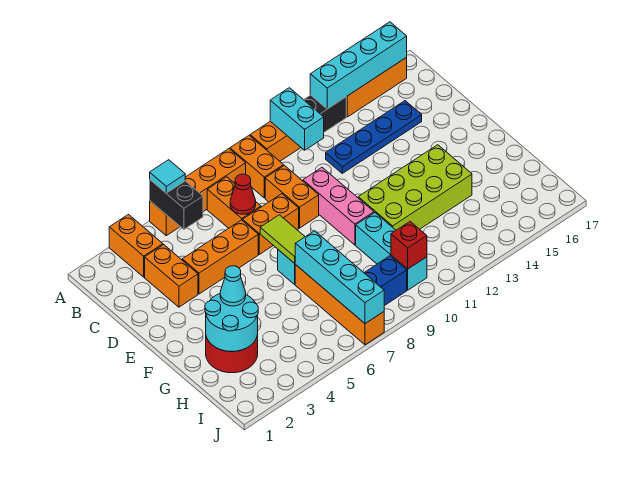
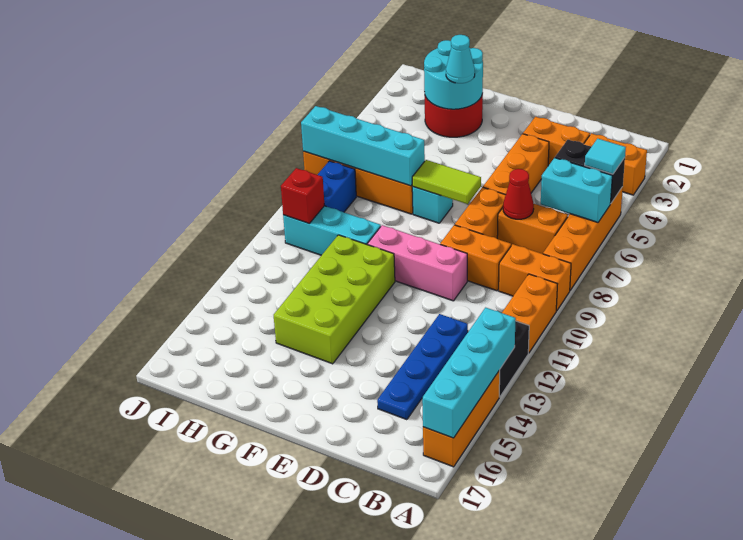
cyan brick A11:B11 level 2 -> cyan brick A6:B6 level 2

